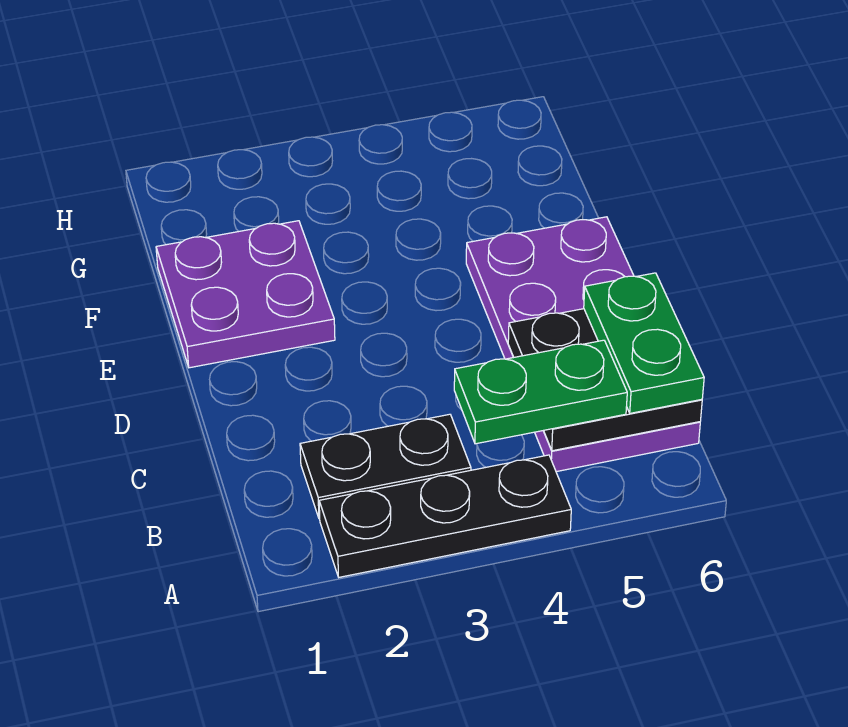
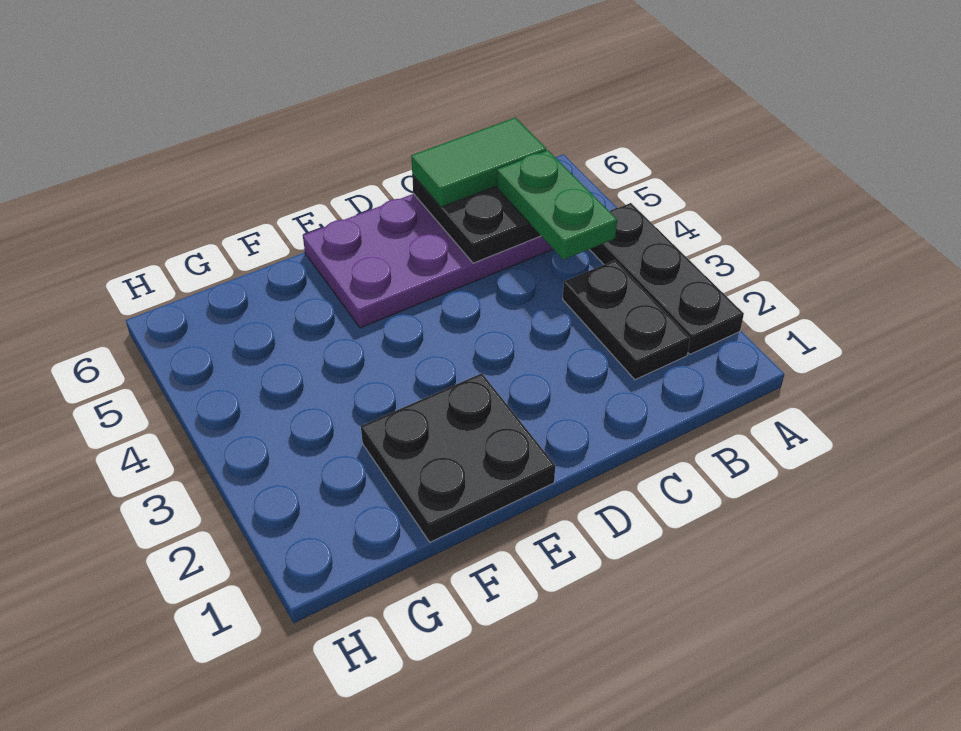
green plate B6:C6 level 3 -> green tile B6:C6 level 3
purple plate E1:F2 level 1 -> black plate E1:F2 level 1

